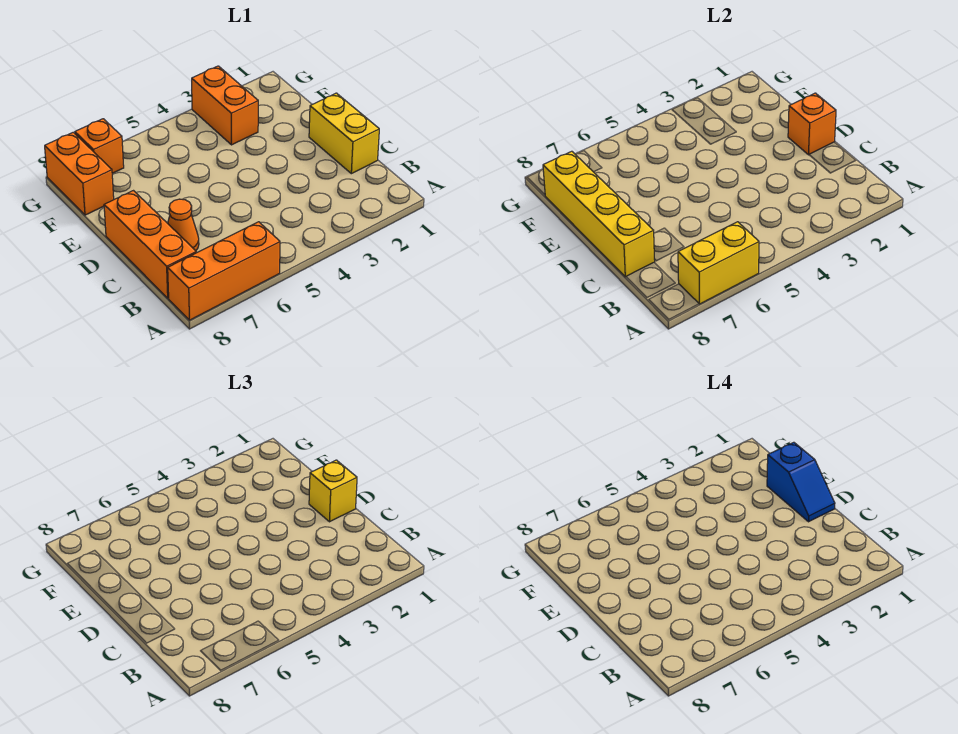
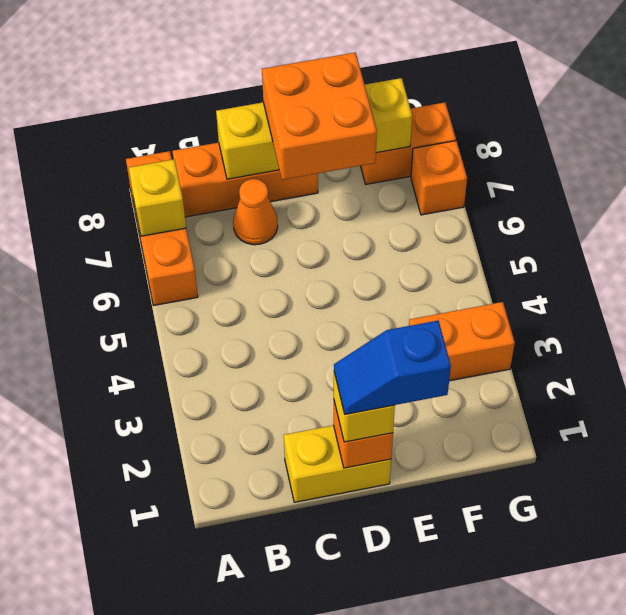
yellow brick A6:A7 level 2 -> yellow brick A7 level 2
none -> orange brick D7:E8 level 3

